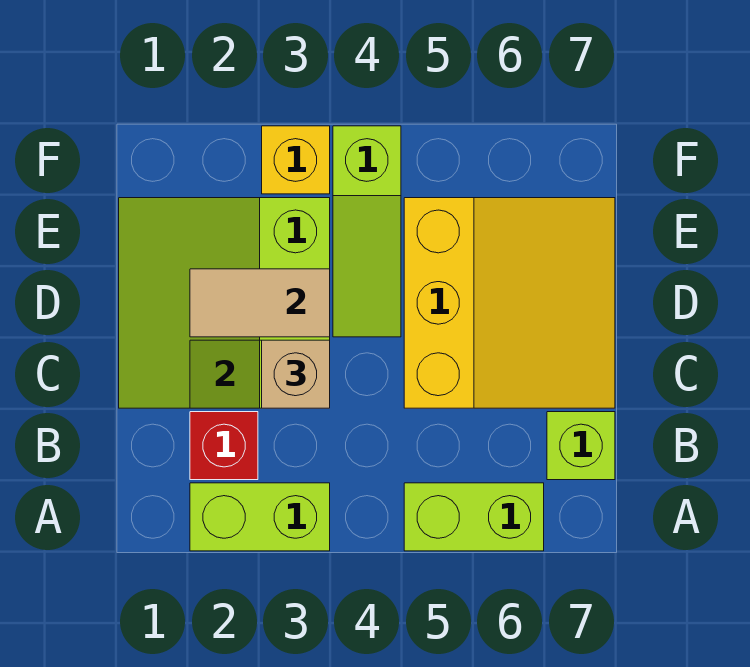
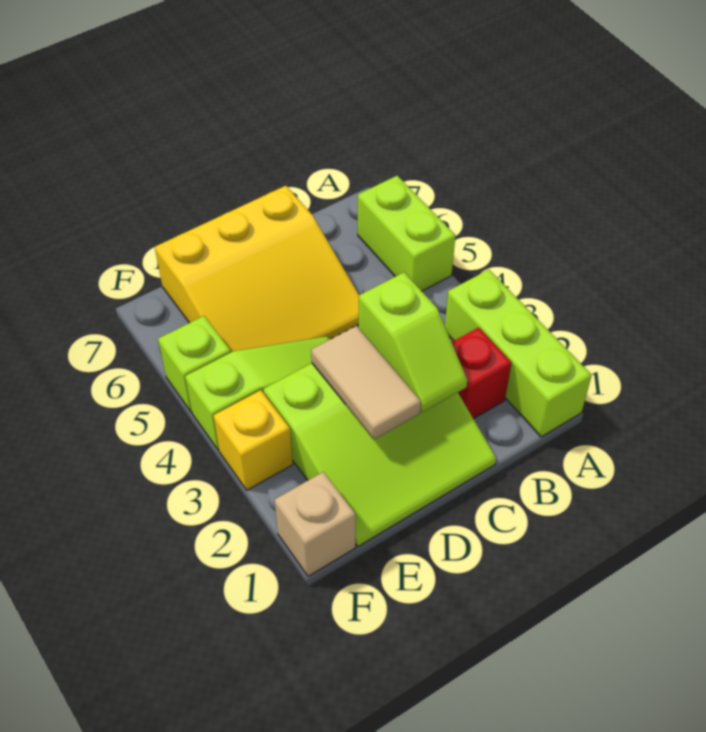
lime brick A2:A3 level 1 -> lime brick A1:A3 level 1
lime brick B7 level 1 -> lime brick F5 level 1
tan brick C3 level 3 -> tan brick F1 level 1
yellow slope C5:E7 level 1 top 5 -> yellow slope C5:E7 level 1 top 7

